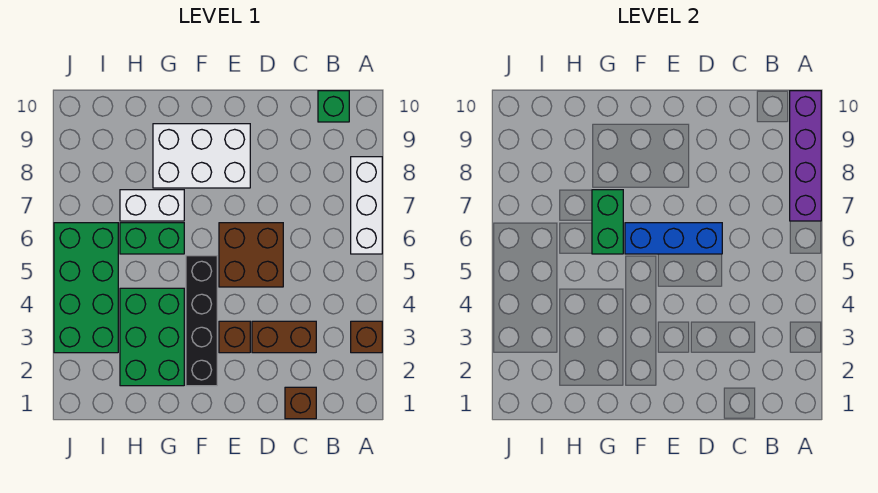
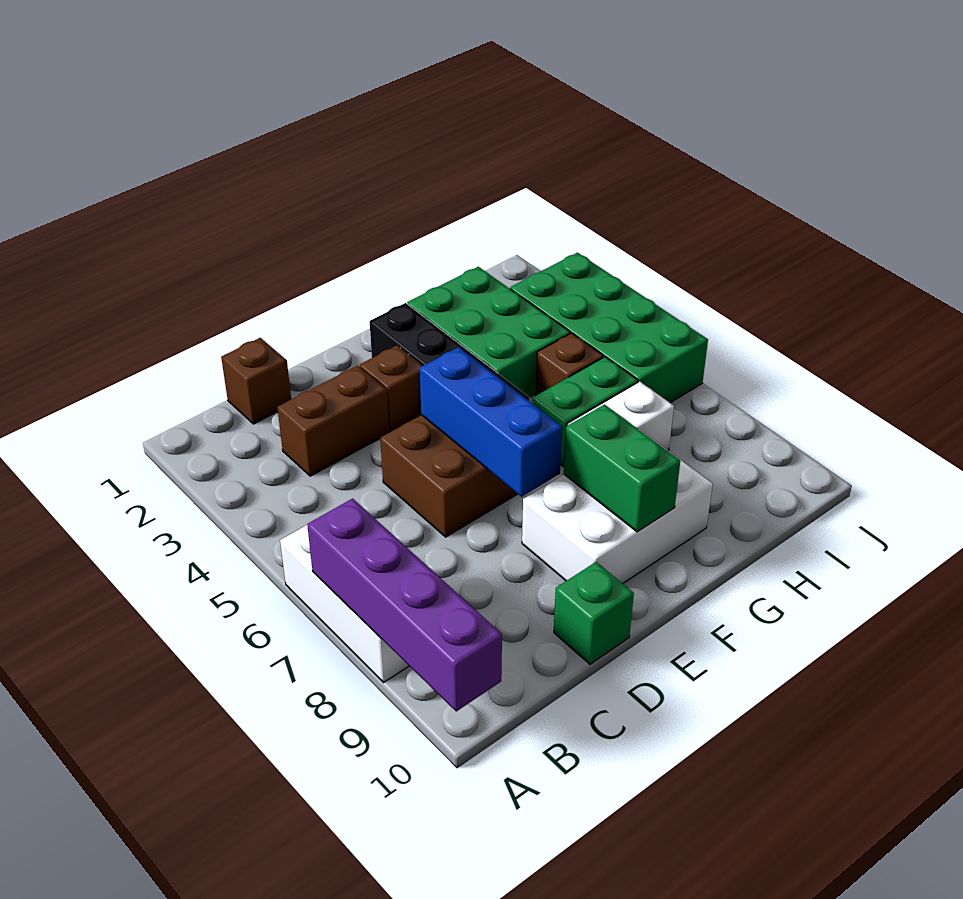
brown brick A3 level 1 -> brown brick H5 level 1
green brick B10 level 1 -> green brick D10 level 1
blue brick D6:F6 level 2 -> blue brick E5:E7 level 2
green brick G6:G7 level 2 -> green brick F8:F9 level 2

